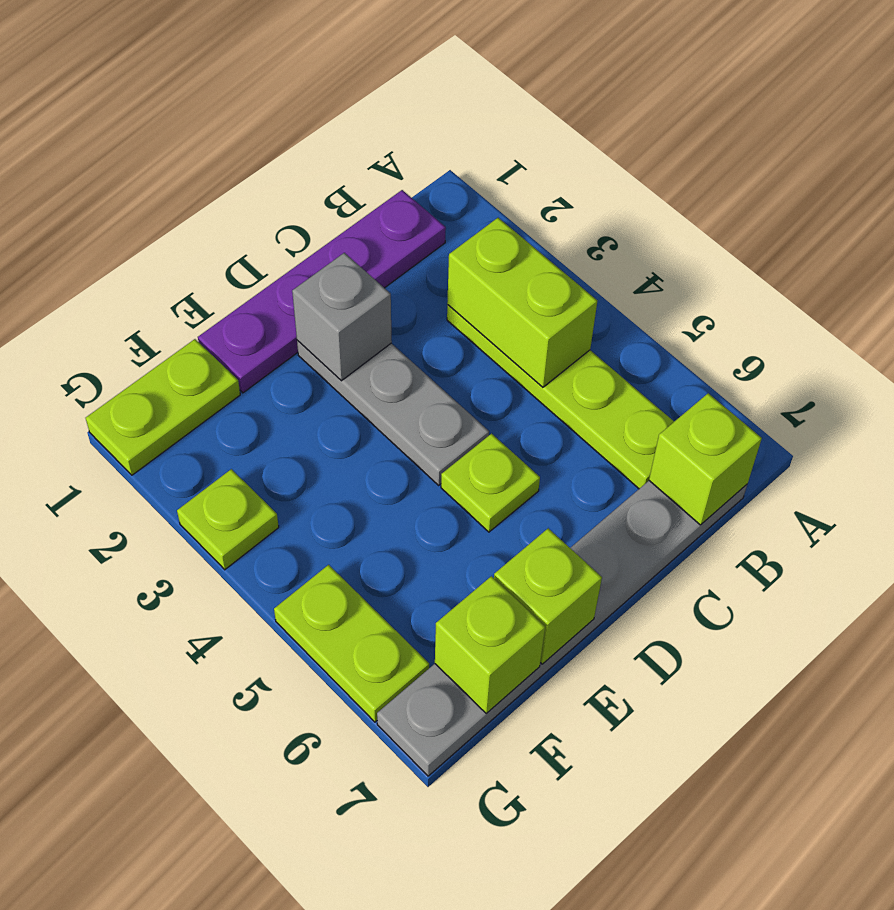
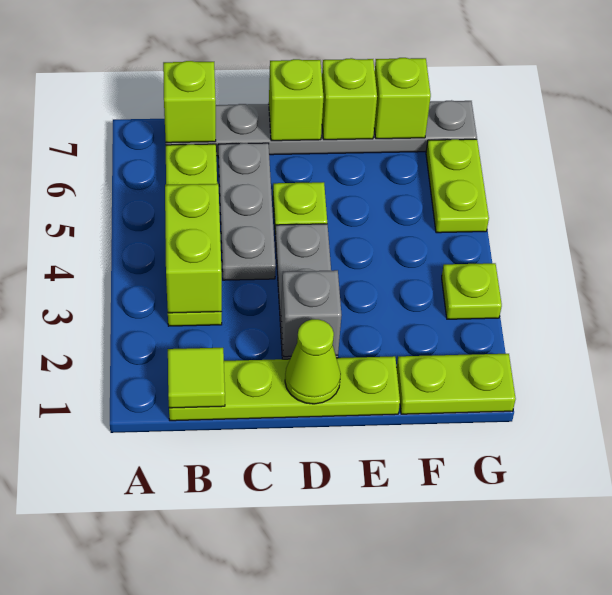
purple plate B1:E1 level 1 -> lime plate B1:E1 level 1
none -> lime tile B1 level 2
none -> grey plate C4:C6 level 1
none -> lime cone D1 level 2
none -> lime brick D7 level 2

